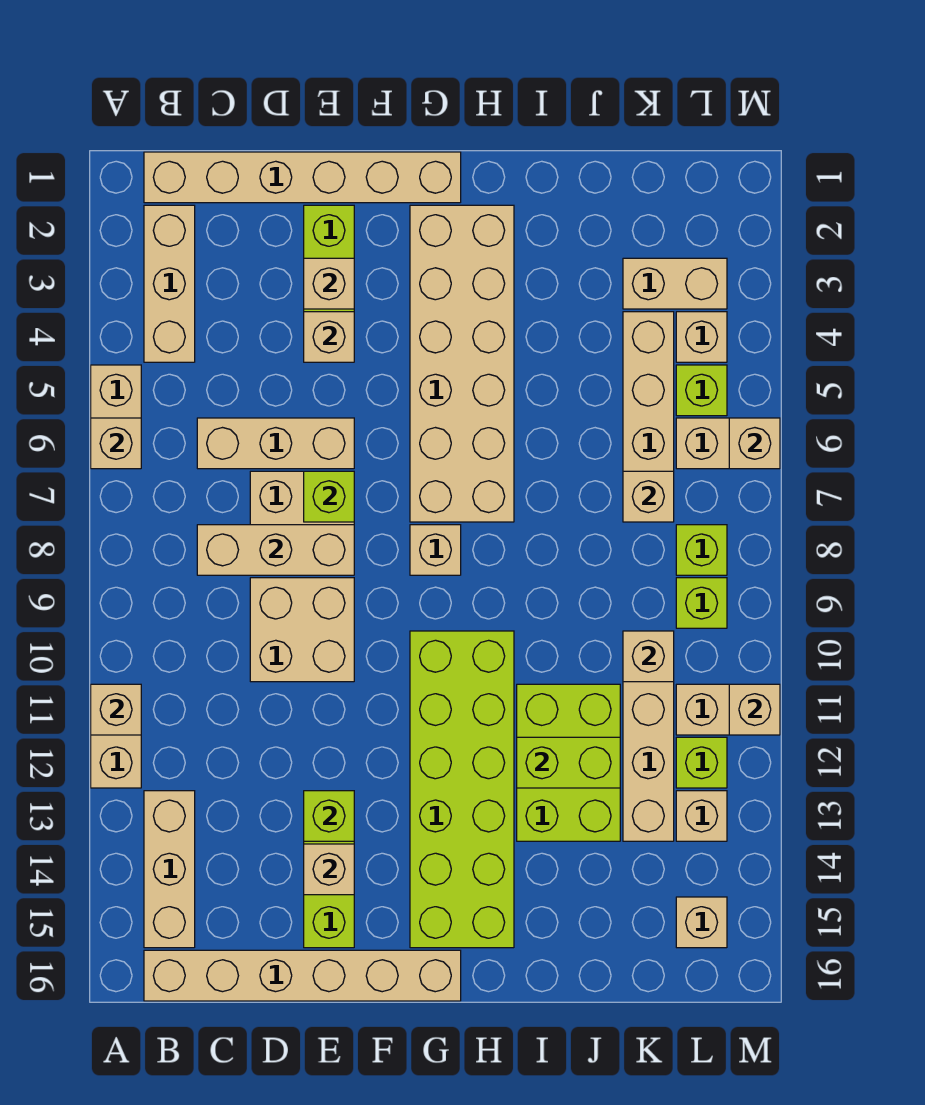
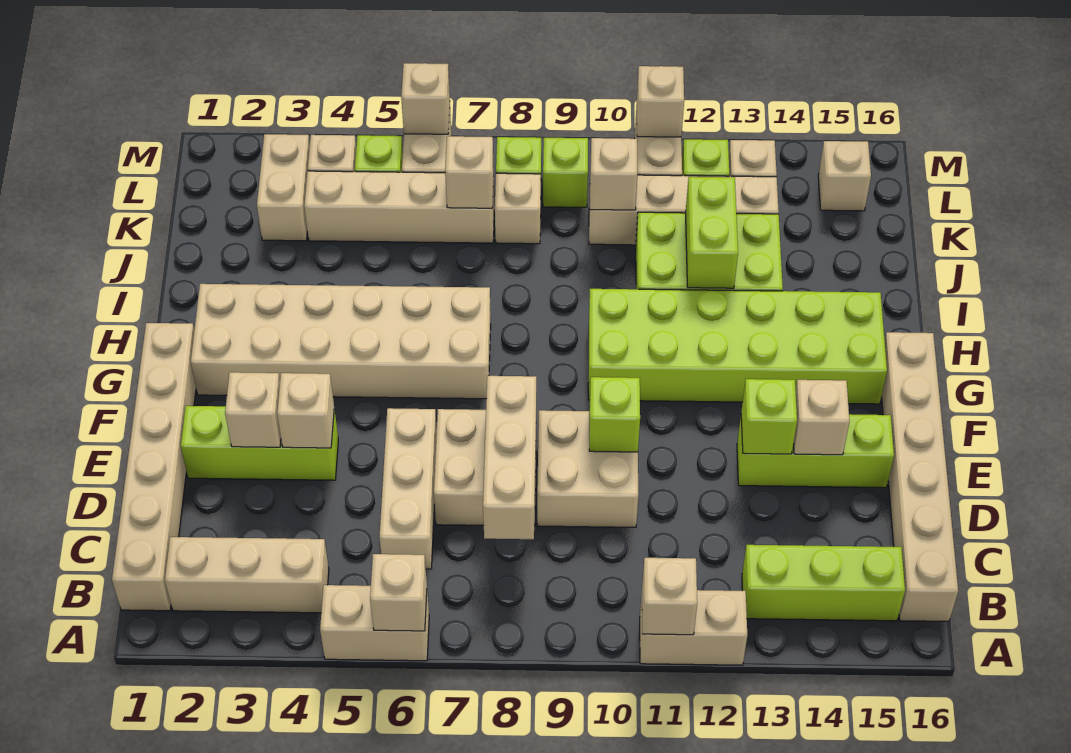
tan brick B13:B15 level 1 -> lime brick B13:B15 level 1
lime brick E7 level 2 -> lime brick E10 level 2
tan brick G8 level 1 -> tan brick K8 level 1

